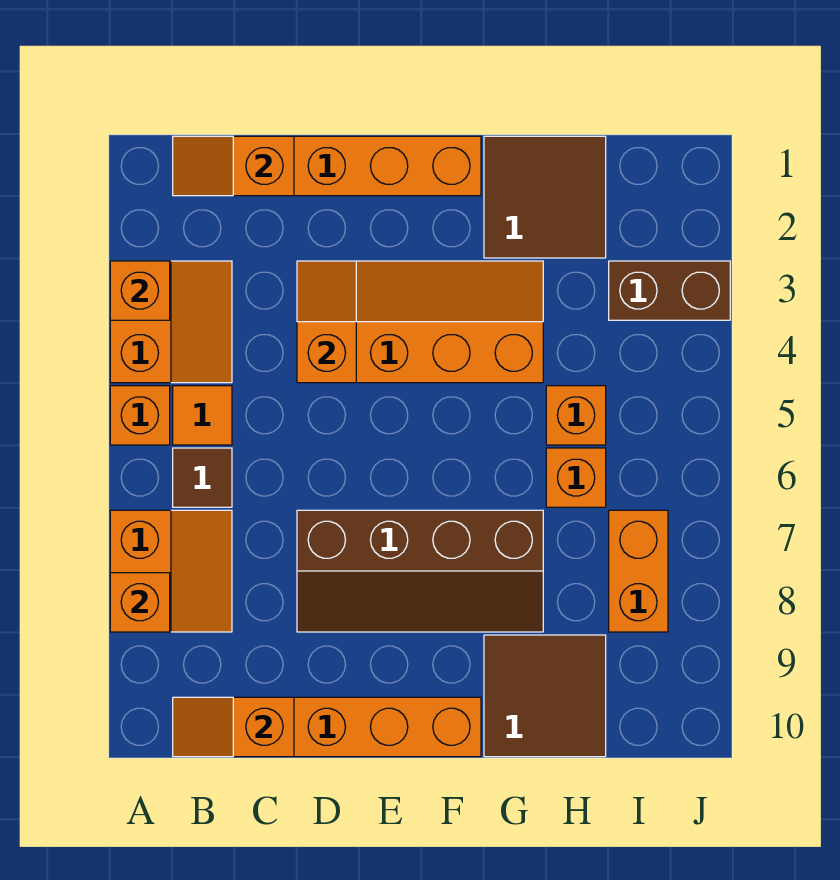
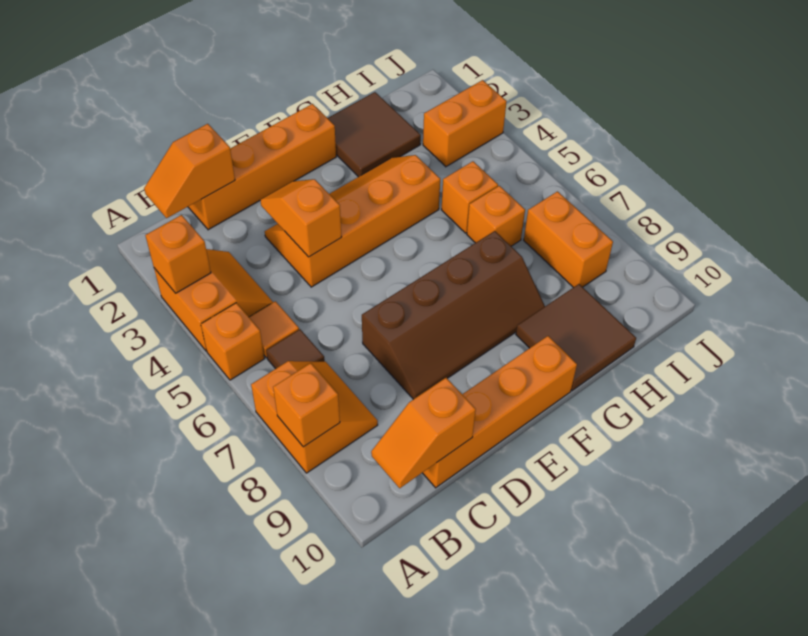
brown brick I3:J3 level 1 -> orange brick I3:J3 level 1

